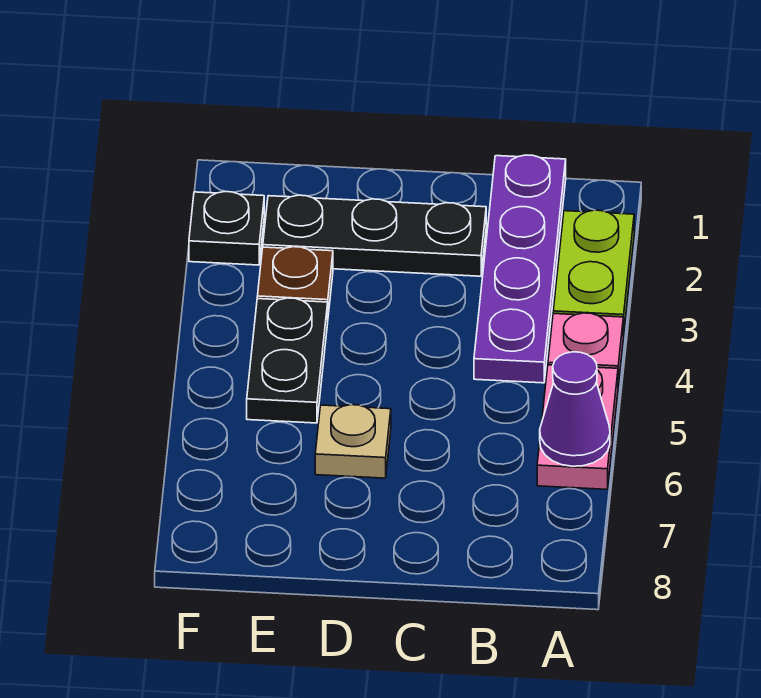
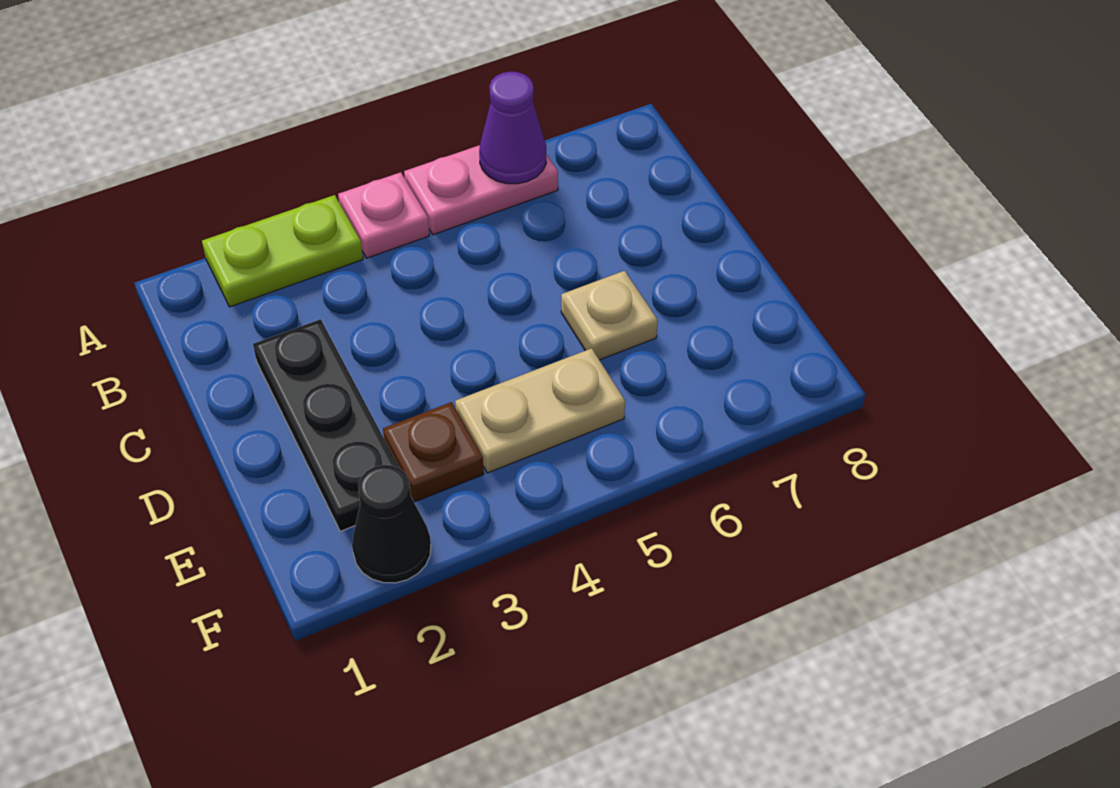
purple plate B1:B4 level 1 -> none
black plate E4:E5 level 1 -> tan plate E4:E5 level 1
black plate F2 level 1 -> black cone F2 level 1

